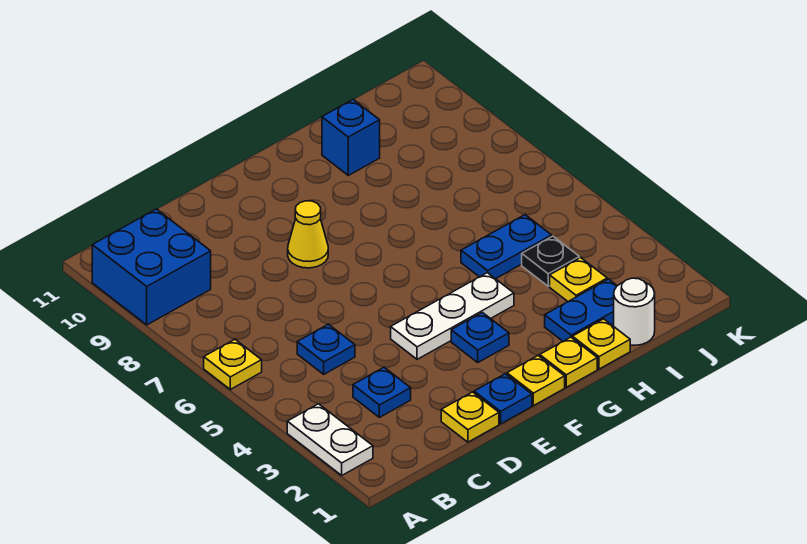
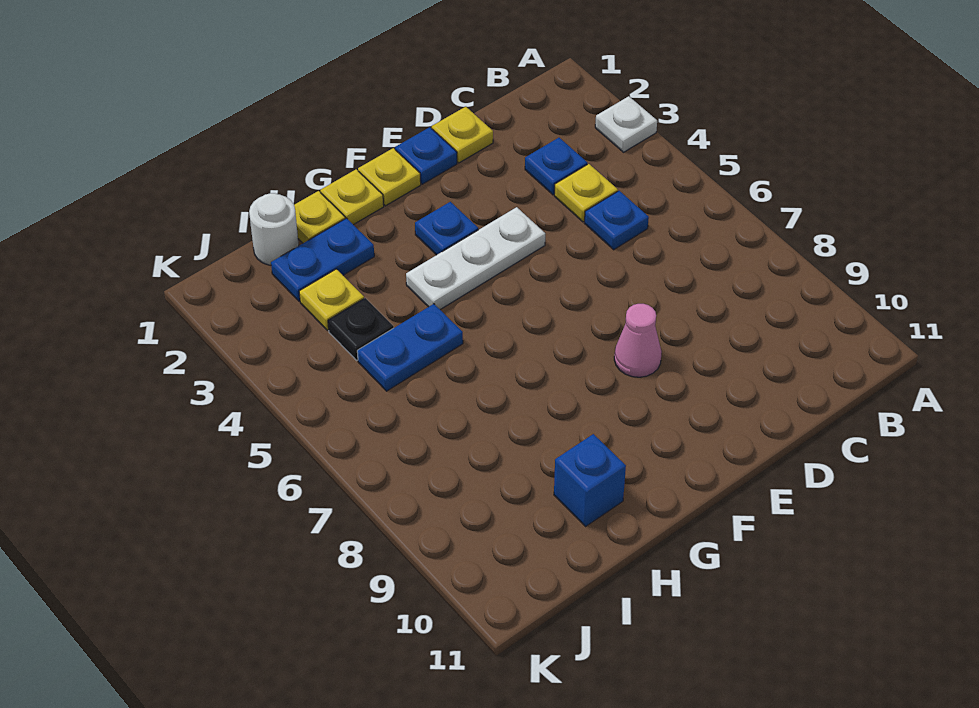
white plate A2:A3 level 1 -> white plate A3 level 1
yellow plate A6 level 1 -> yellow plate C4 level 1
blue brick A9:B10 level 1 -> none
yellow cone E8 level 1 -> pink cone E8 level 1

